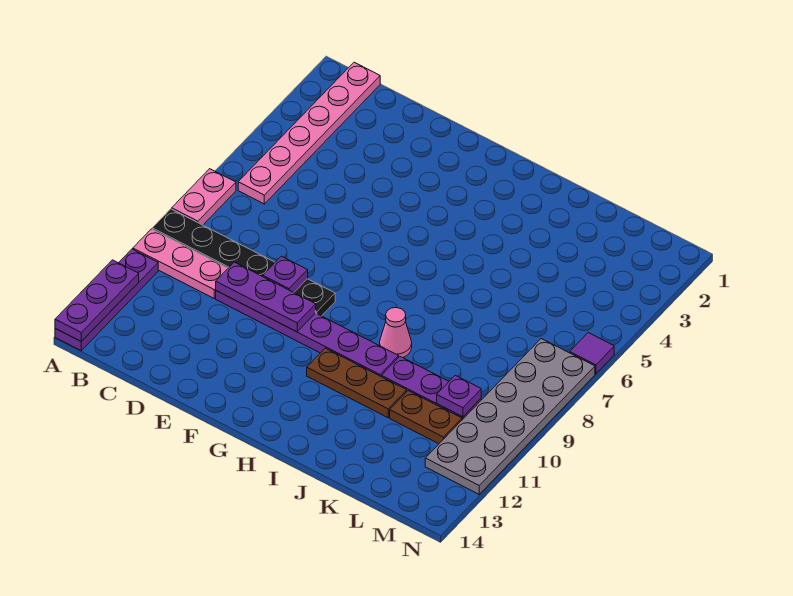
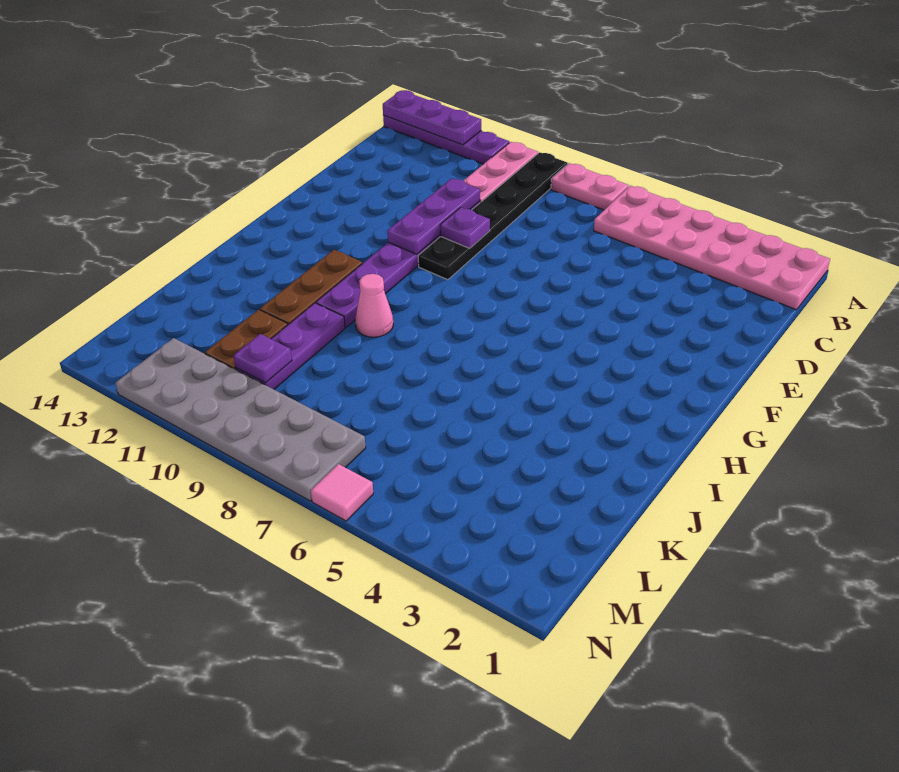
pink plate B1:B6 level 1 -> pink plate A1:B6 level 1
purple tile N6 level 1 -> pink tile N6 level 1

